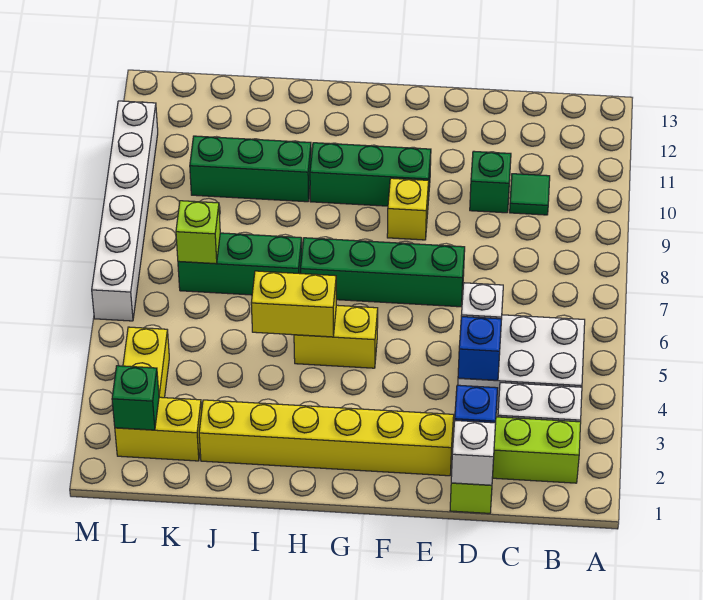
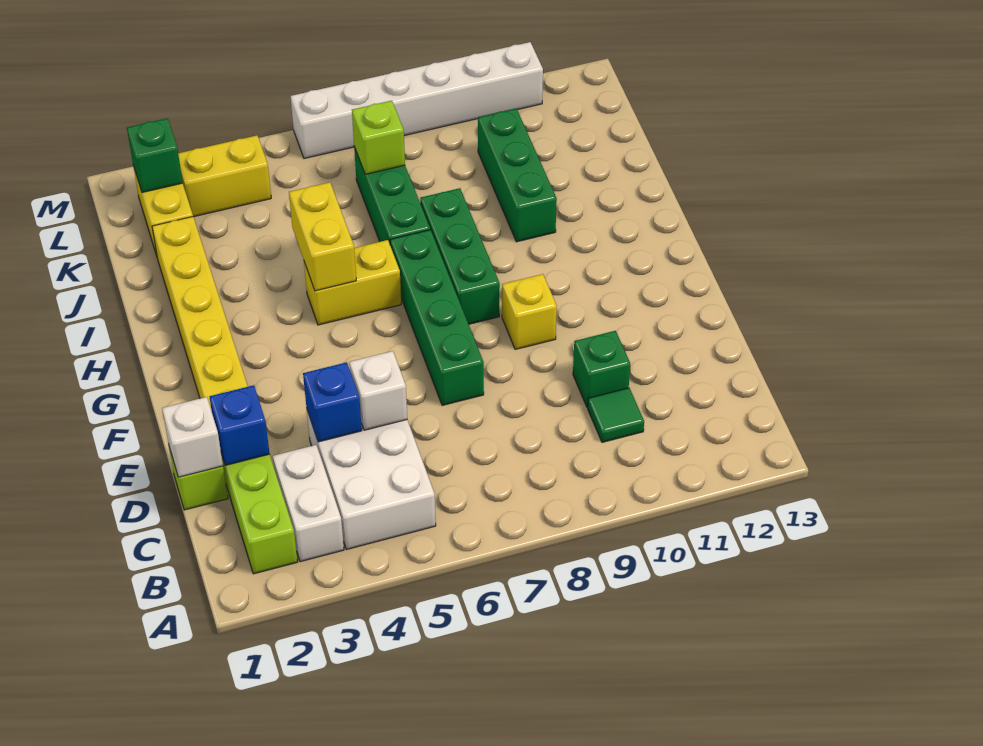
green brick F10:H10 level 1 -> green brick G8:I8 level 1
yellow brick G5:H5 level 1 -> yellow brick H5:H6 level 1

